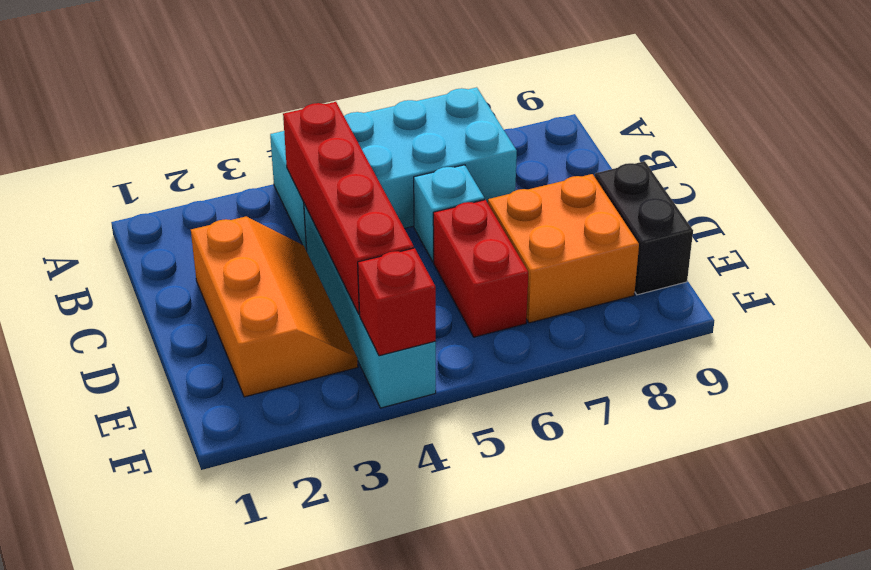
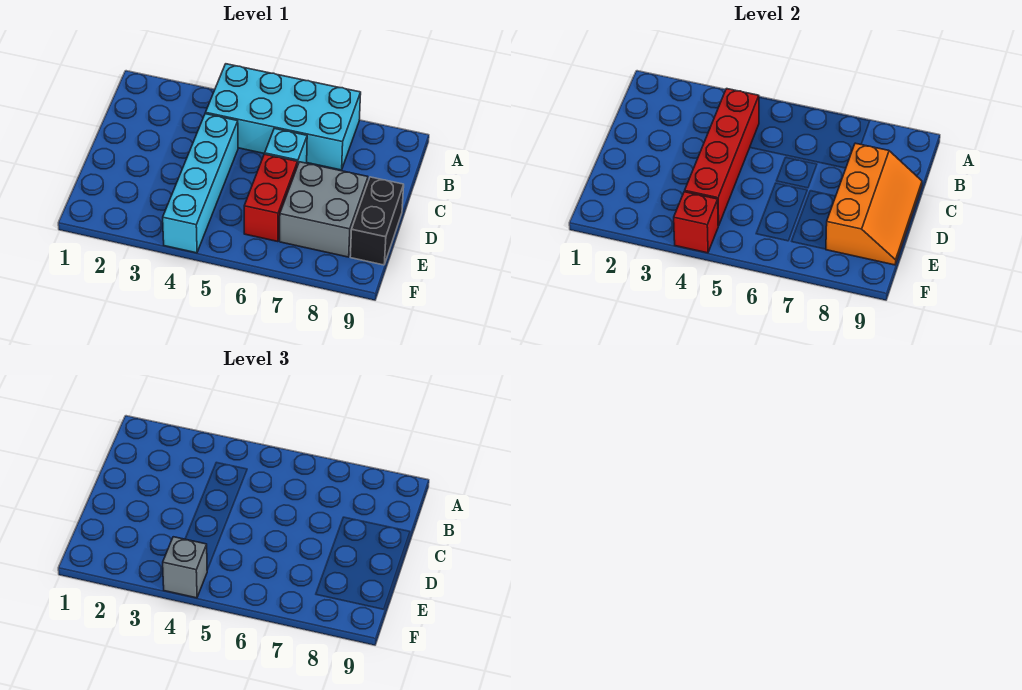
orange slope C2:E3 level 1 top 2 -> orange slope C8:E9 level 2 top 8
orange brick D7:E8 level 1 -> grey brick D7:E8 level 1
none -> grey brick F4 level 3

